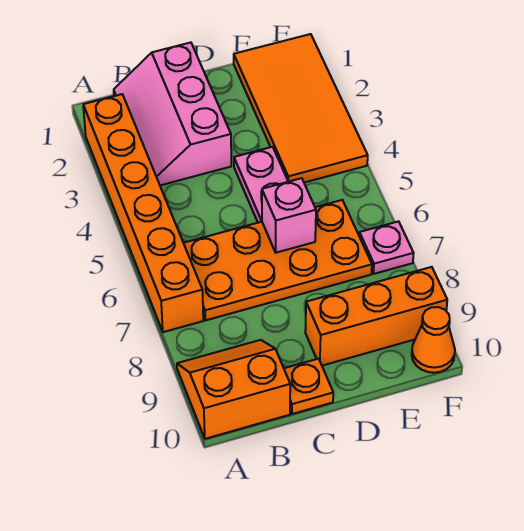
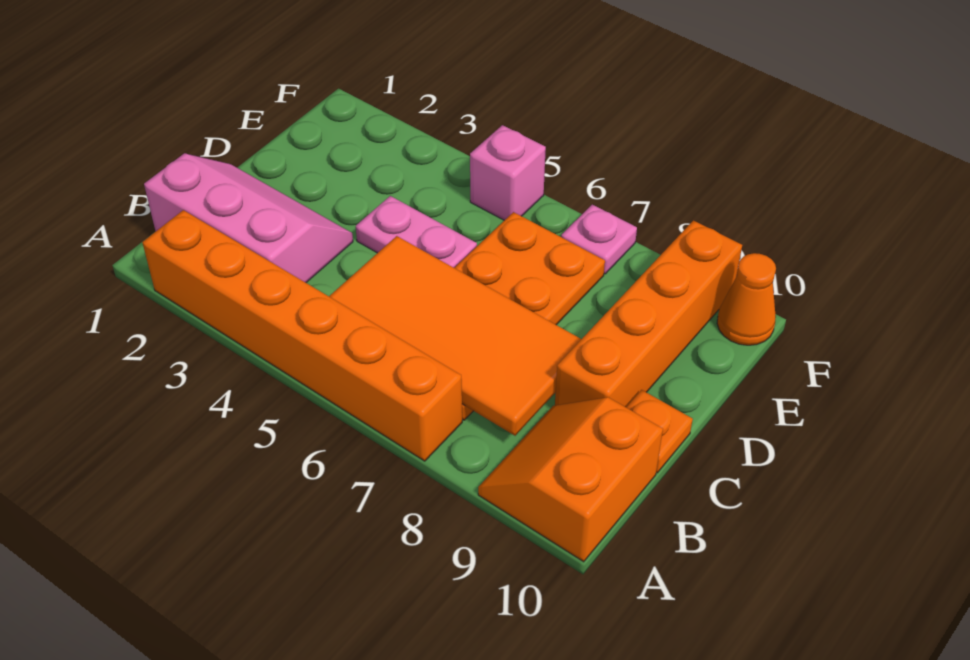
pink slope B1:C3 level 1 top C -> pink slope B1:C3 level 1 top B
pink brick D6 level 2 -> pink brick F5 level 1
orange brick D9:F9 level 1 -> orange brick C9:F9 level 1
orange tile E1:F4 level 1 -> orange tile B5:C8 level 2

